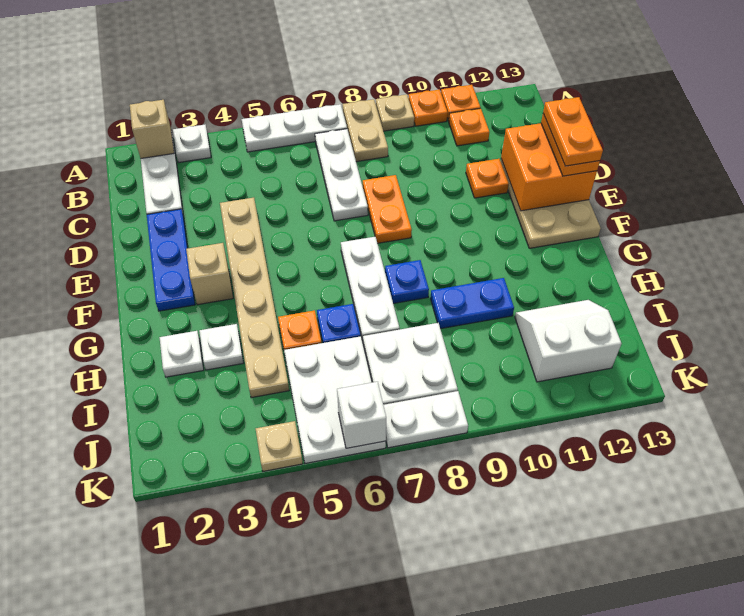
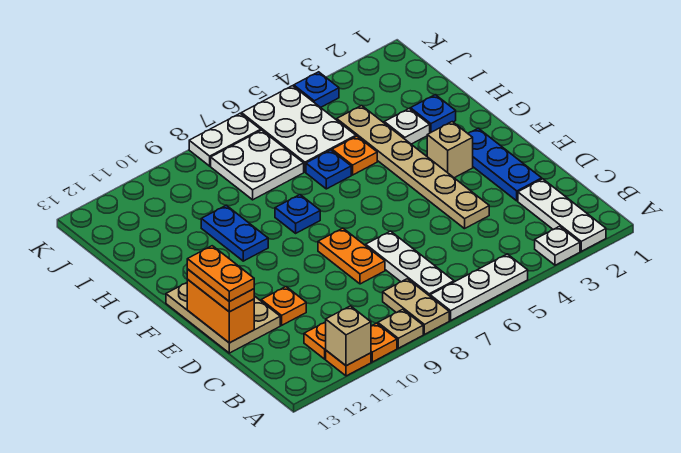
tan brick A2 level 2 -> tan brick A11 level 2
orange brick D12:E13 level 2 -> orange brick D13:E13 level 2
white plate F7:H7 level 1 -> none
white plate H2 level 1 -> blue plate H2 level 1
blue plate H9:H10 level 1 -> blue plate G10:H10 level 1
white slope I11:J12 level 1 top J -> none
tan plate K4 level 1 -> blue plate K4 level 1
white brick K6 level 2 -> none

